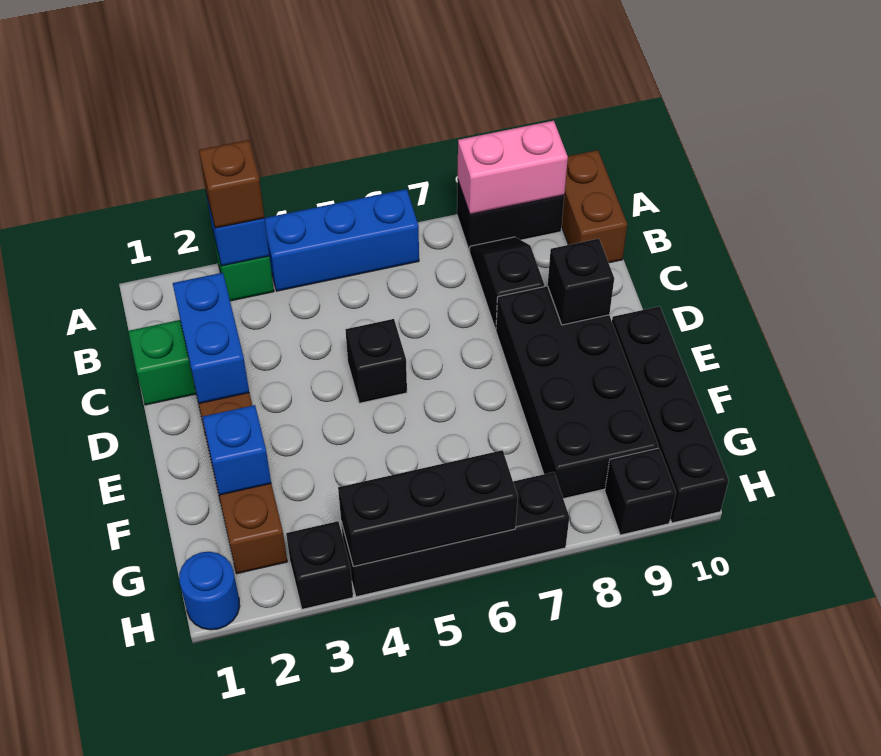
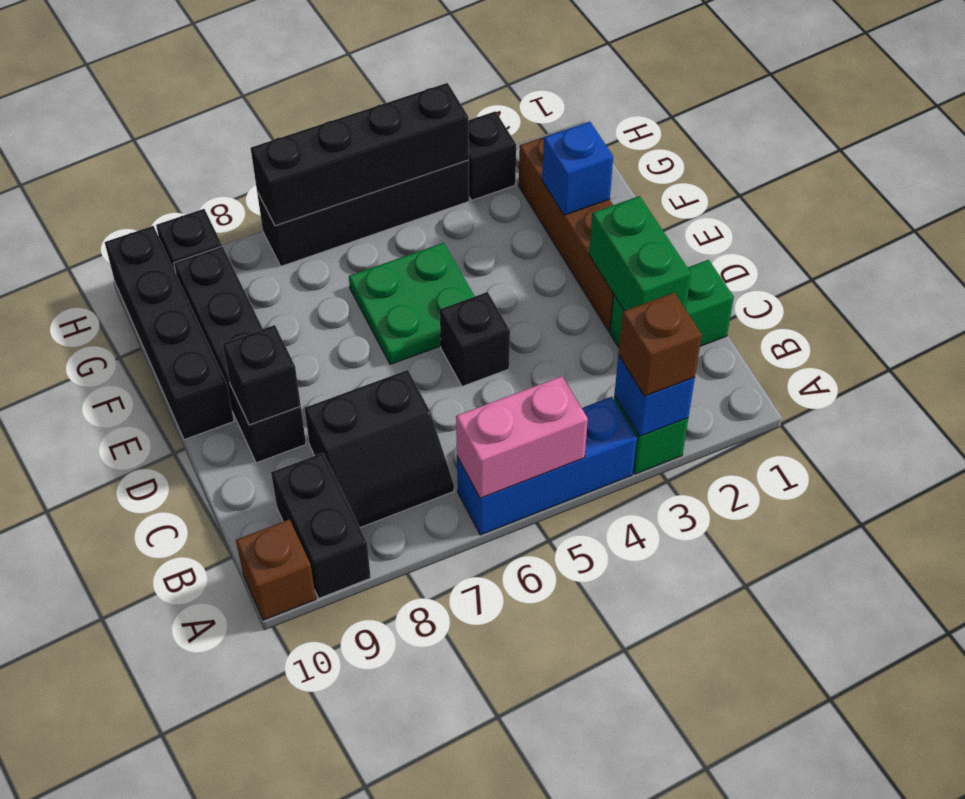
black brick A8:A9 level 1 -> black brick A9:B9 level 1
pink brick A8:A9 level 2 -> pink brick A5:A6 level 2
brown brick A10:B10 level 1 -> brown brick A10 level 1
black slope B8:C8 level 1 top C -> black slope B7:C8 level 1 top C
blue brick C2:D2 level 2 -> green brick C2:D2 level 2
black brick D8:G9 level 1 -> black brick D9:G9 level 1
none -> green plate E5:F6 level 1
blue round brick H1 level 1 -> none
black brick H4:H6 level 2 -> black brick H4:H7 level 2

